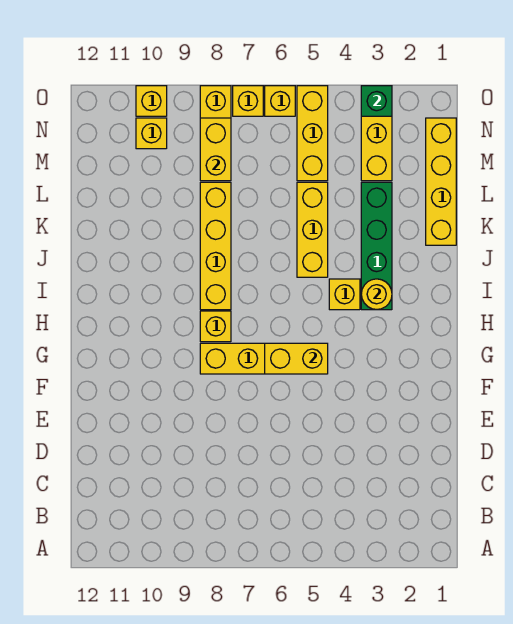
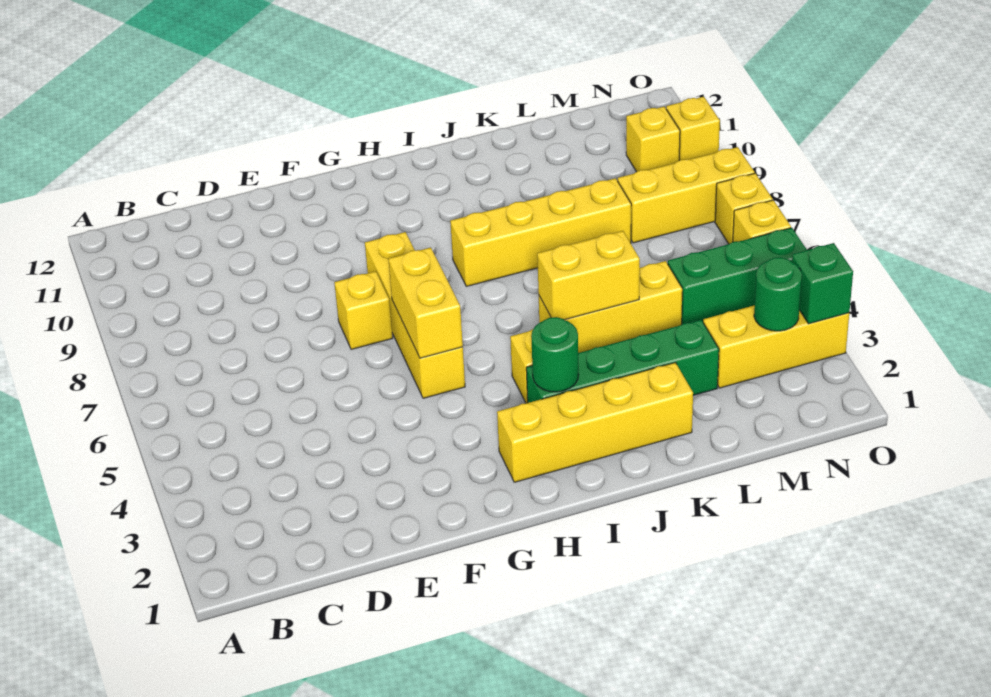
yellow brick H8 level 1 -> yellow brick F7 level 1
yellow round brick I3 level 2 -> green round brick I3 level 2
yellow brick K1:N1 level 1 -> yellow brick H2:K2 level 1
yellow brick M5:O5 level 1 -> green brick M5:O5 level 1
yellow brick M8:N8 level 2 -> yellow brick J5:K5 level 2
none -> green round brick N3 level 2

